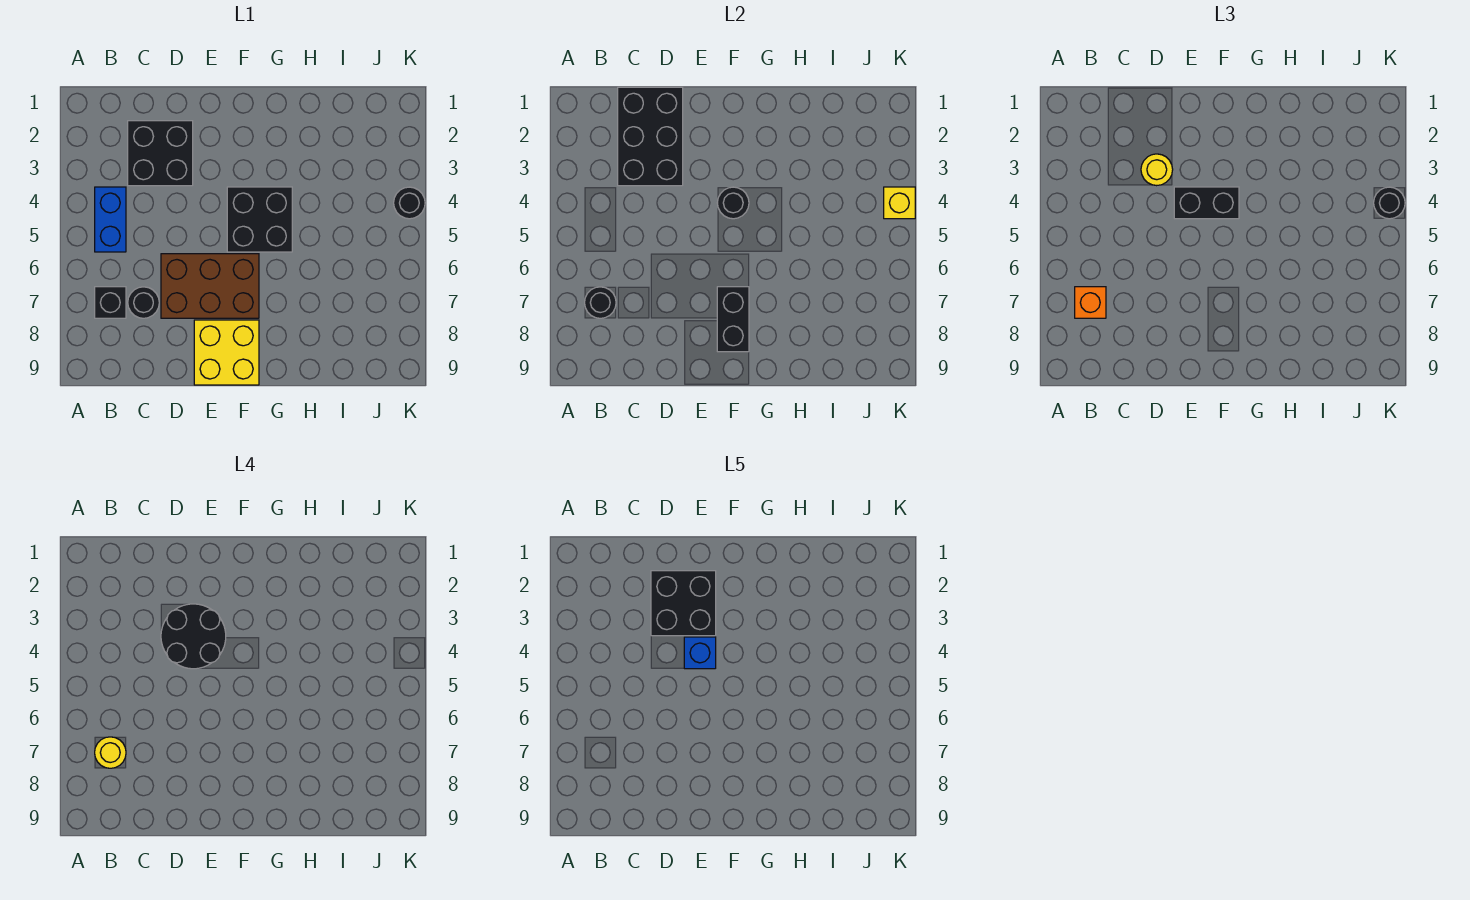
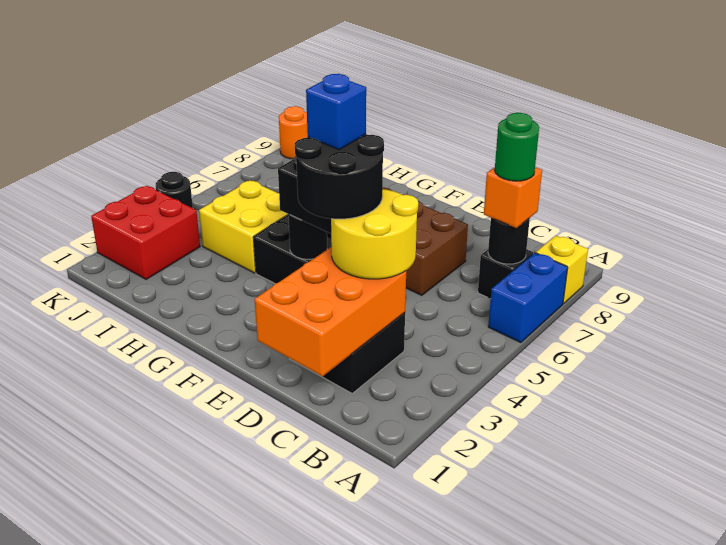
blue brick B4:B5 level 1 -> blue brick A6:A7 level 1
yellow round brick B7 level 4 -> green round brick B7 level 4
black brick C1:D3 level 2 -> orange brick C1:D3 level 2
black round brick C7 level 1 -> none
black brick D2:E3 level 5 -> none
yellow round brick D3 level 3 -> yellow round brick C3:D4 level 3
yellow brick E8:F9 level 1 -> yellow brick H4:I5 level 1
black brick F7:F8 level 2 -> none
none -> red brick J2:K3 level 1
yellow brick K4 level 2 -> yellow brick A8 level 1
black round brick K4 level 3 -> none
none -> orange round brick K9 level 1

